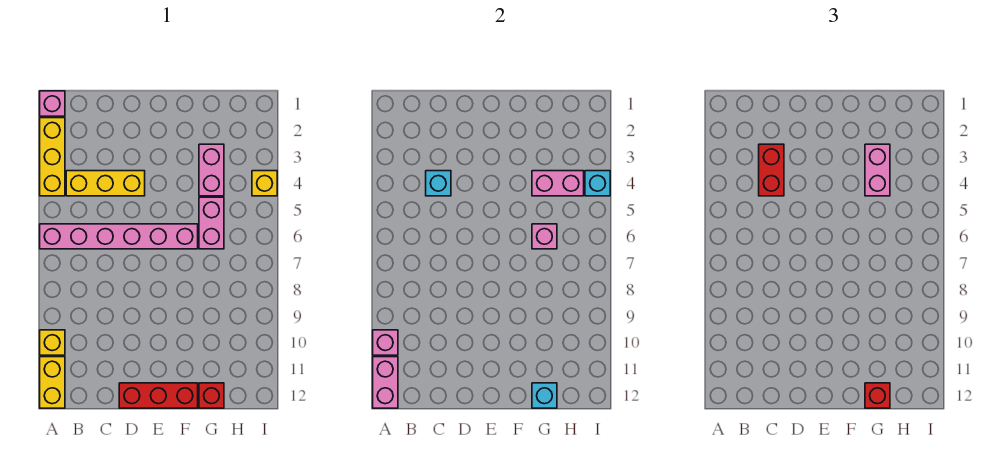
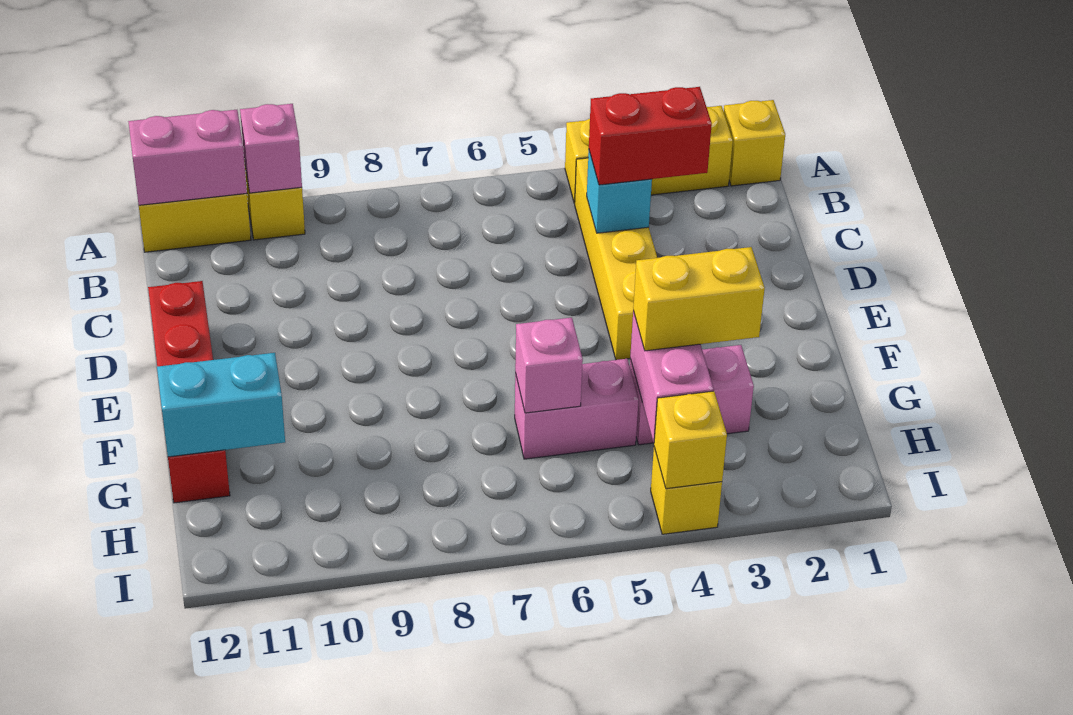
pink brick A1 level 1 -> yellow brick A1 level 1
pink brick A6:F6 level 1 -> none
yellow brick B4:D4 level 1 -> yellow brick B4:E4 level 1
pink brick G3:G4 level 3 -> yellow brick G3:G4 level 3
cyan brick G12 level 2 -> cyan brick G11:G12 level 2
red brick G12 level 3 -> none
cyan brick I4 level 2 -> yellow brick I4 level 2

